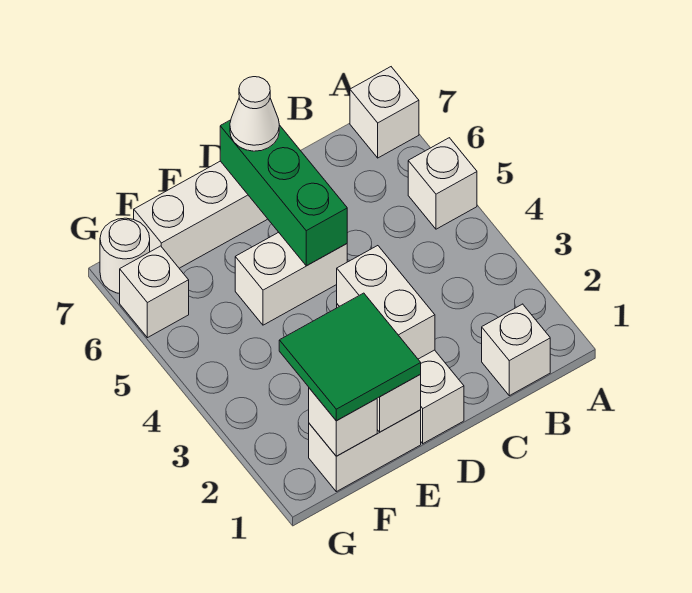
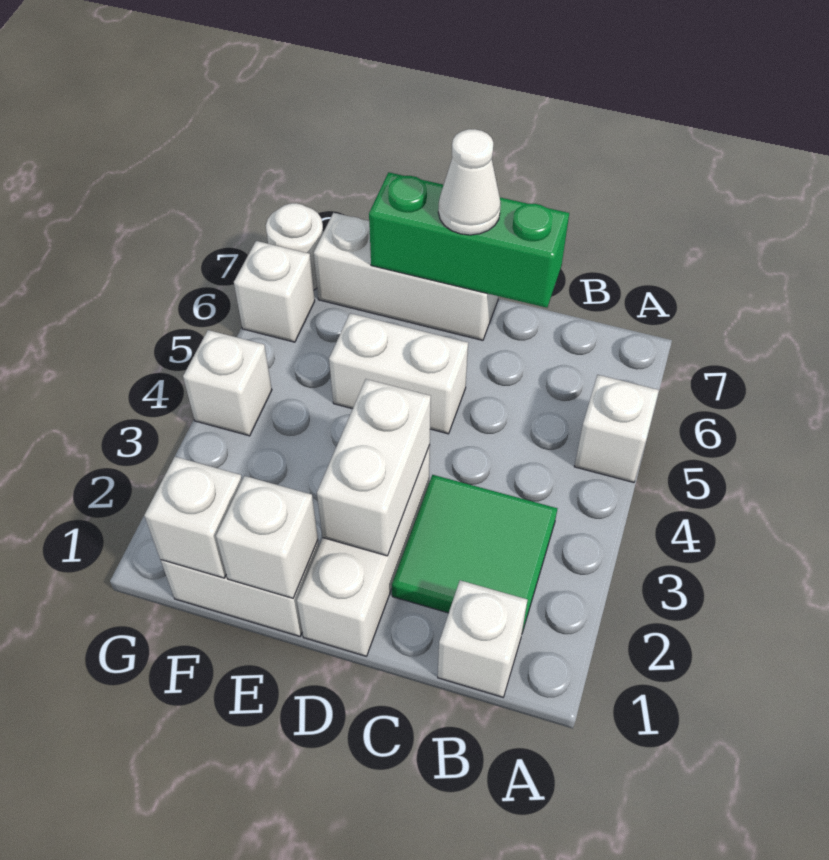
white brick A7 level 1 -> white brick G4 level 1
green brick D5:D7 level 2 -> green brick C7:E7 level 2
green tile E1:F2 level 3 -> green tile B2:C3 level 1

